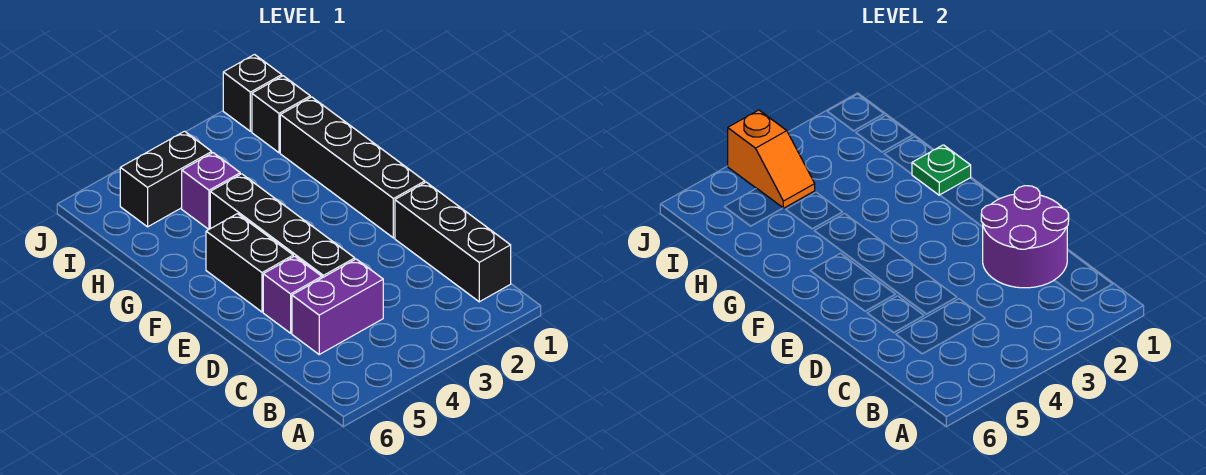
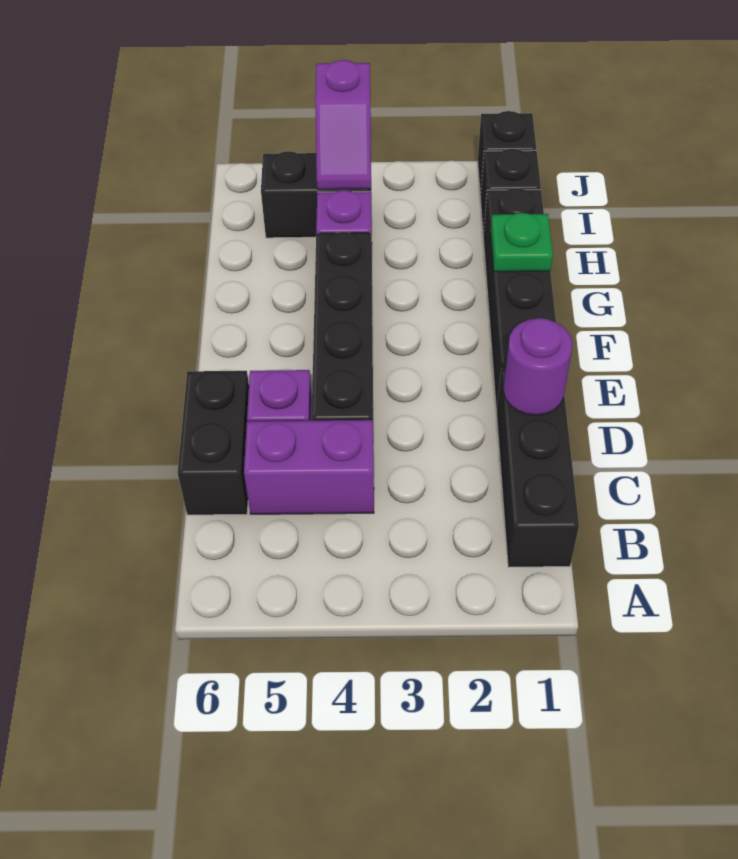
purple round brick C1:D2 level 2 -> purple round brick D1 level 2
black brick E5:F5 level 1 -> black brick C6:D6 level 1
orange slope I4:J4 level 2 top J -> purple slope I4:J4 level 2 top J

